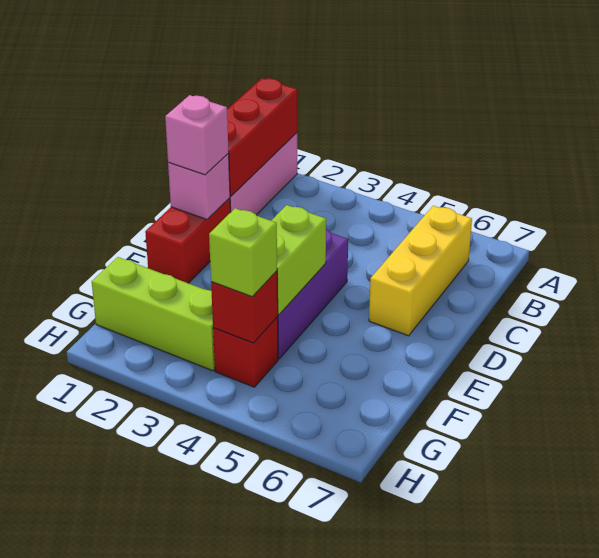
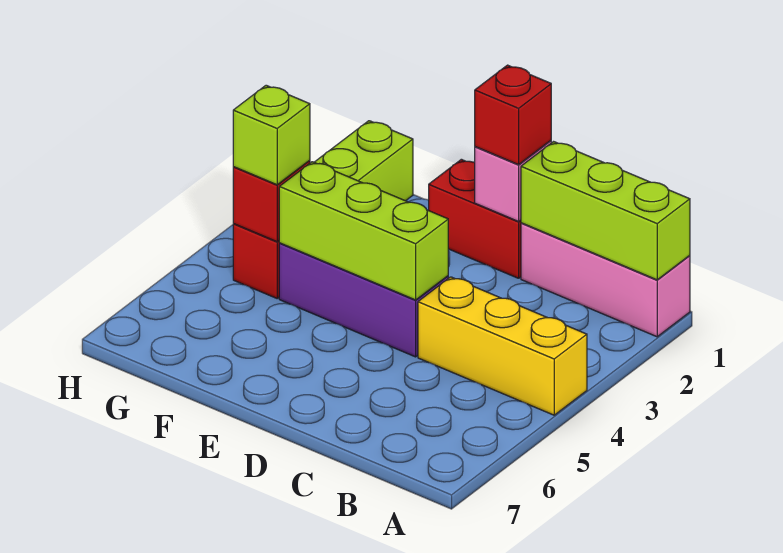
red brick A1:C1 level 2 -> lime brick A1:C1 level 2
yellow brick B6:D6 level 1 -> yellow brick A4:C4 level 1
pink brick D1 level 3 -> red brick D1 level 3
lime brick E4:F4 level 2 -> lime brick D4:F4 level 2

